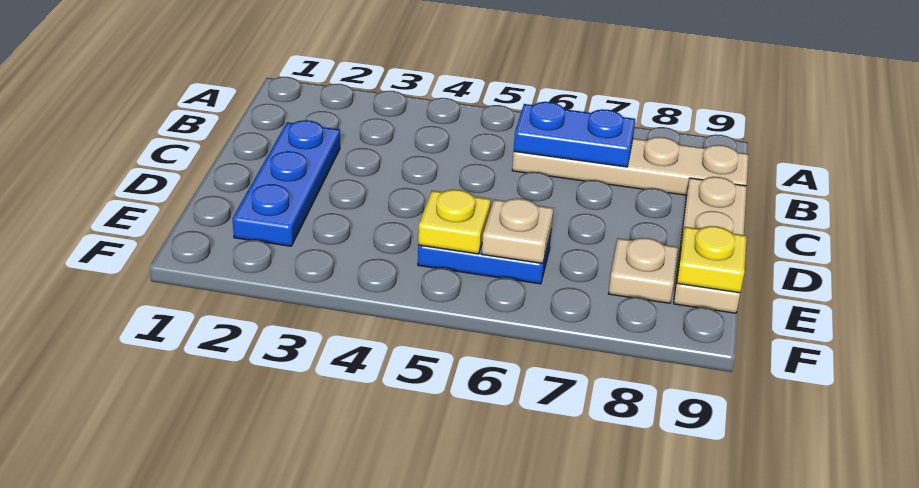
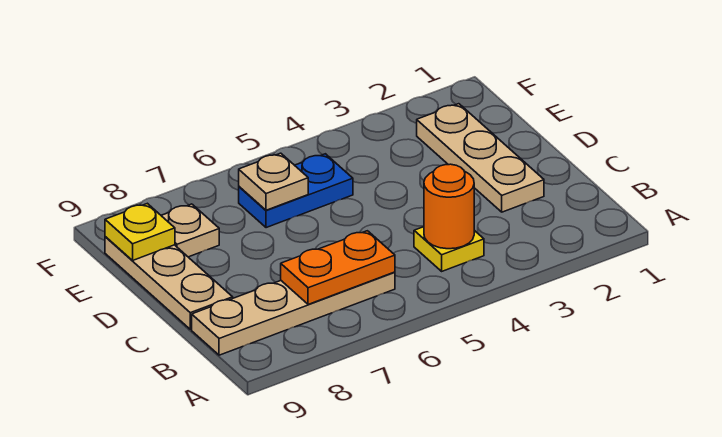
none -> orange round brick B4 level 2
blue plate B6:B7 level 2 -> orange plate B6:B7 level 2
blue plate C2:E2 level 1 -> tan plate C2:E2 level 1
yellow plate E5 level 2 -> yellow plate B4 level 1

